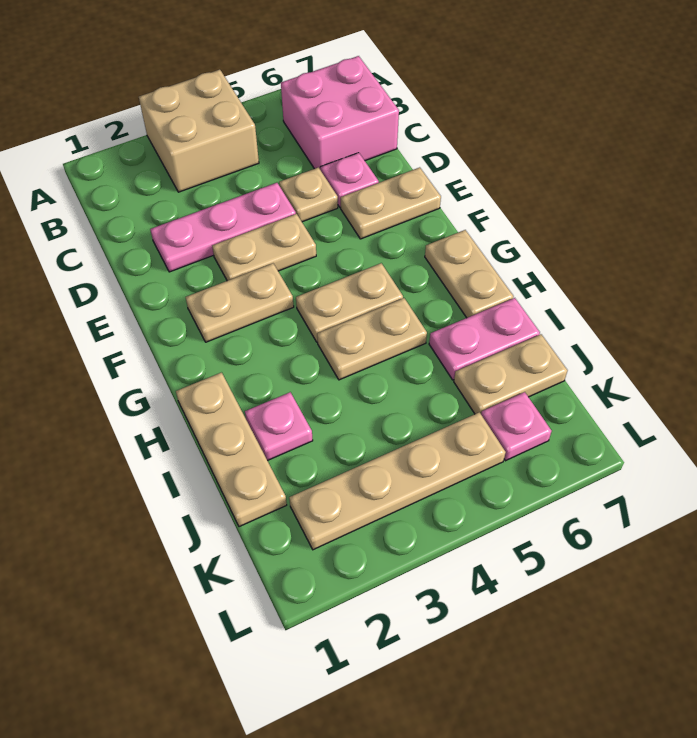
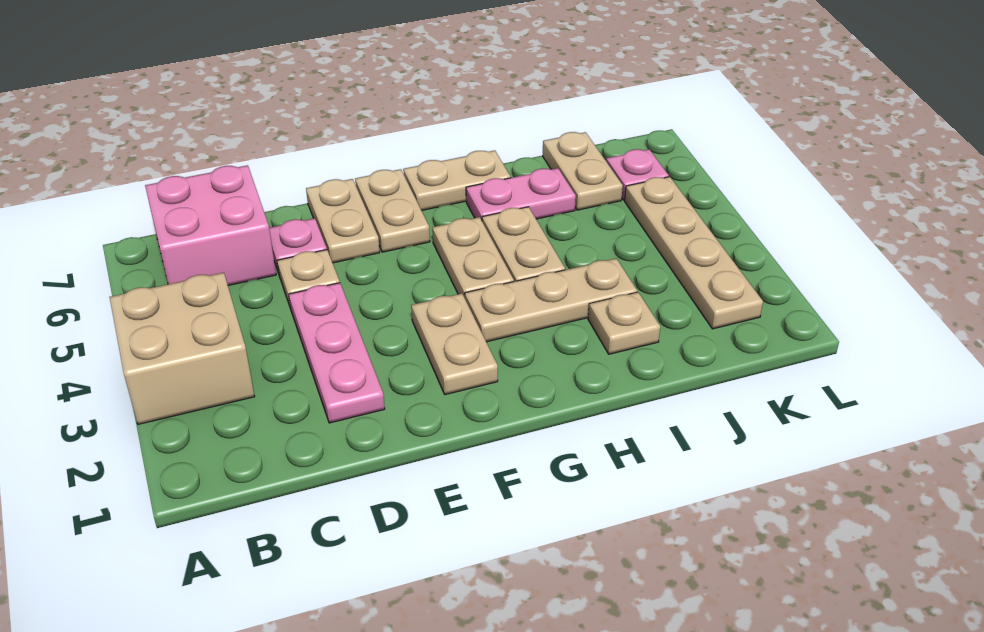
tan plate E3:E4 level 1 -> tan plate F6:F7 level 1
tan plate H1:J1 level 1 -> tan plate G3:I3 level 1
pink plate I2 level 1 -> tan plate I2 level 1
pink plate I6:I7 level 1 -> pink plate H6:I6 level 1

